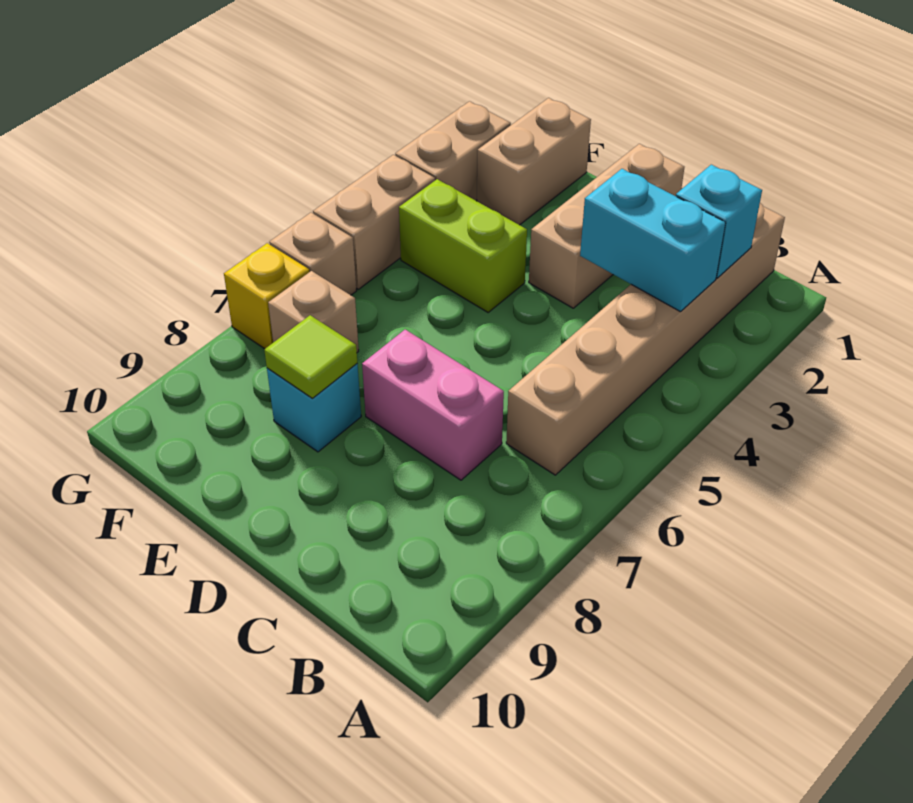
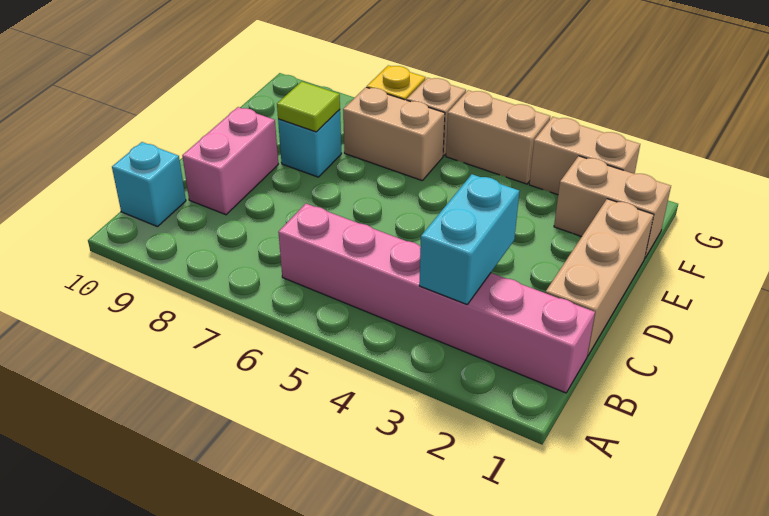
tan brick B1:B6 level 1 -> pink brick B1:B6 level 1
cyan brick B2 level 2 -> cyan brick B10 level 1
pink brick C7:D7 level 1 -> pink brick C9:D9 level 1
tan brick D1:D3 level 1 -> tan brick C1:E1 level 1
lime brick E4:F4 level 1 -> none
tan brick F7 level 1 -> tan brick F6:F7 level 1

